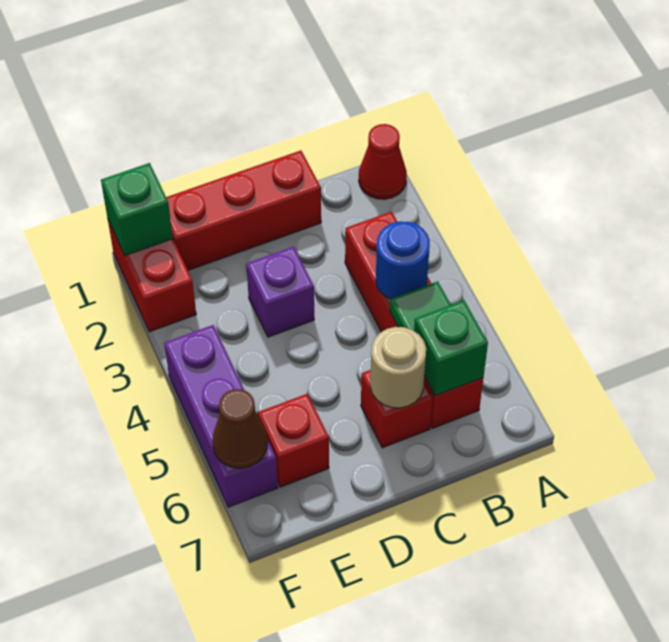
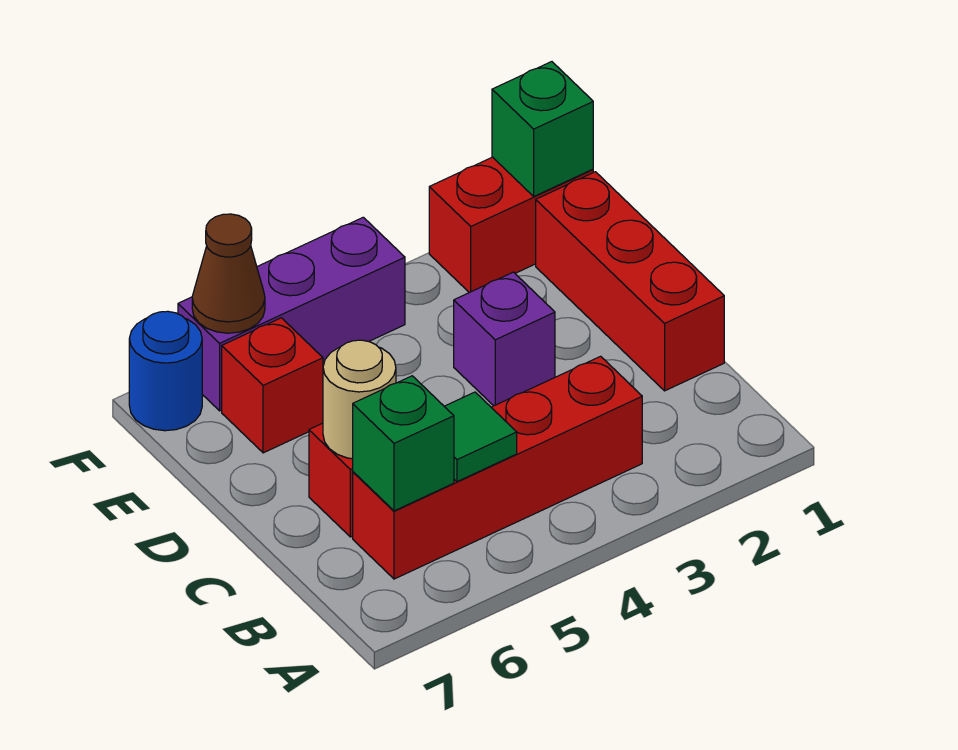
red cone A1 level 1 -> none
blue round brick B4 level 2 -> blue round brick F7 level 1

